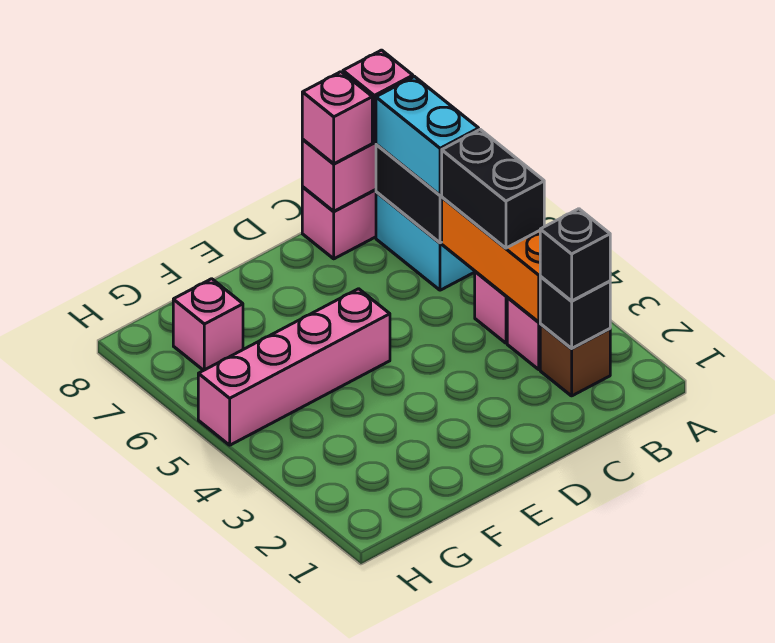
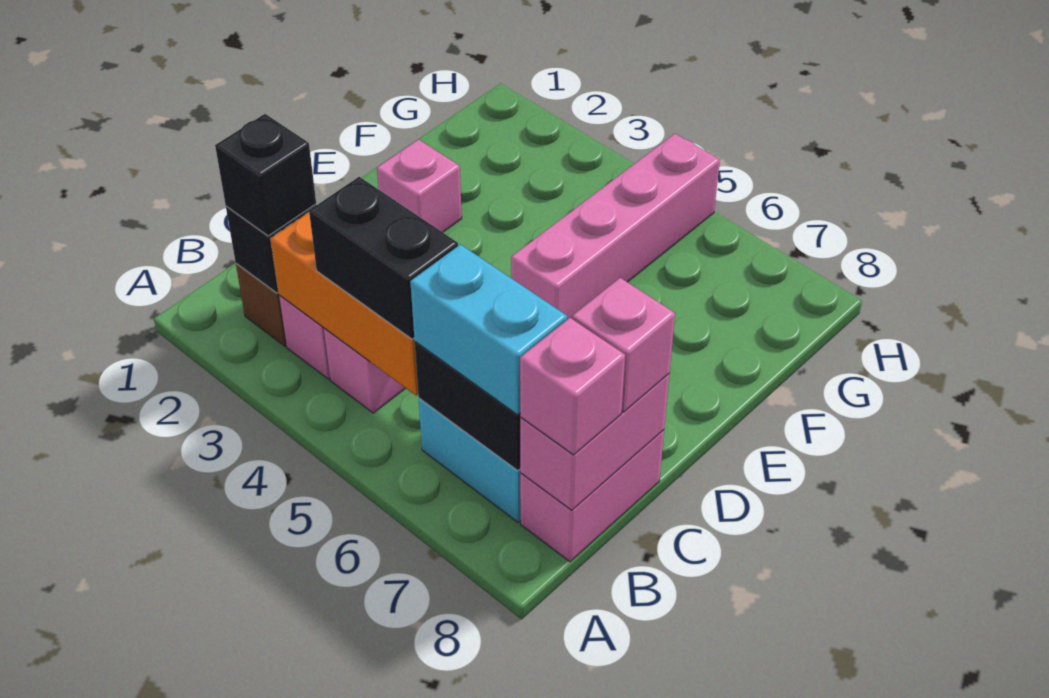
pink brick G7 level 1 -> pink brick E2 level 1

